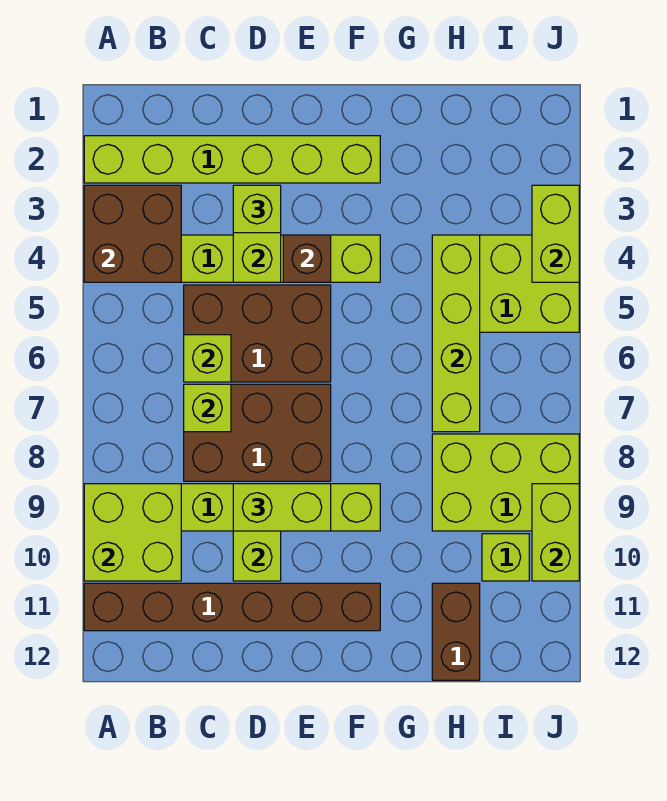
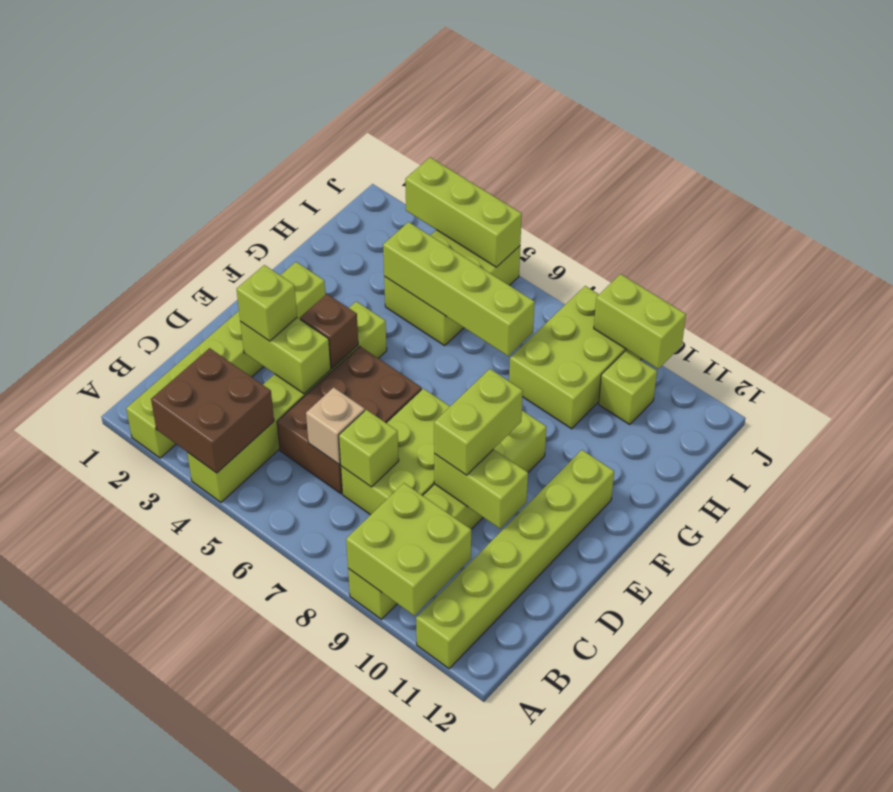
brown brick A11:F11 level 1 -> lime brick A11:F11 level 1
lime brick C6 level 2 -> tan brick C6 level 2
brown brick C7:E8 level 1 -> lime brick C7:E8 level 1
brown brick H11:H12 level 1 -> none
lime brick J3:J4 level 2 -> lime brick J3:J5 level 2

